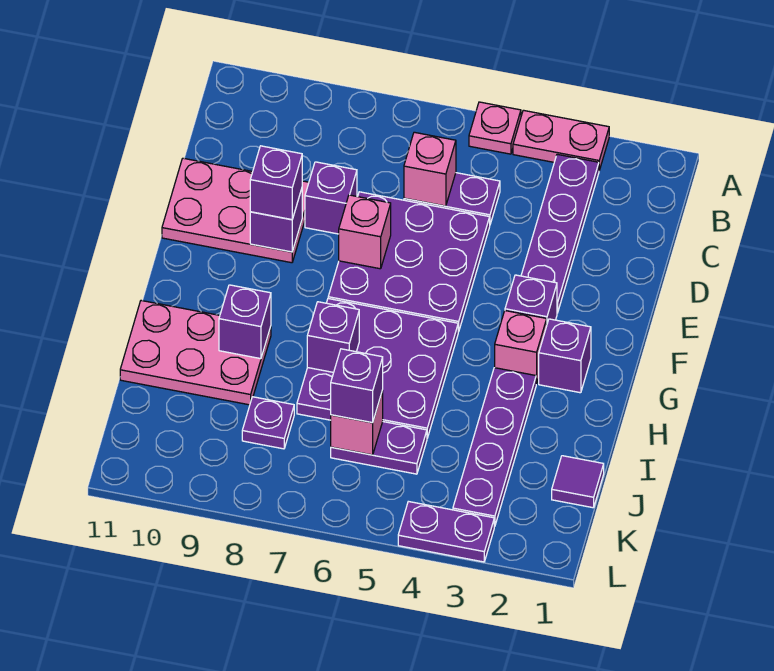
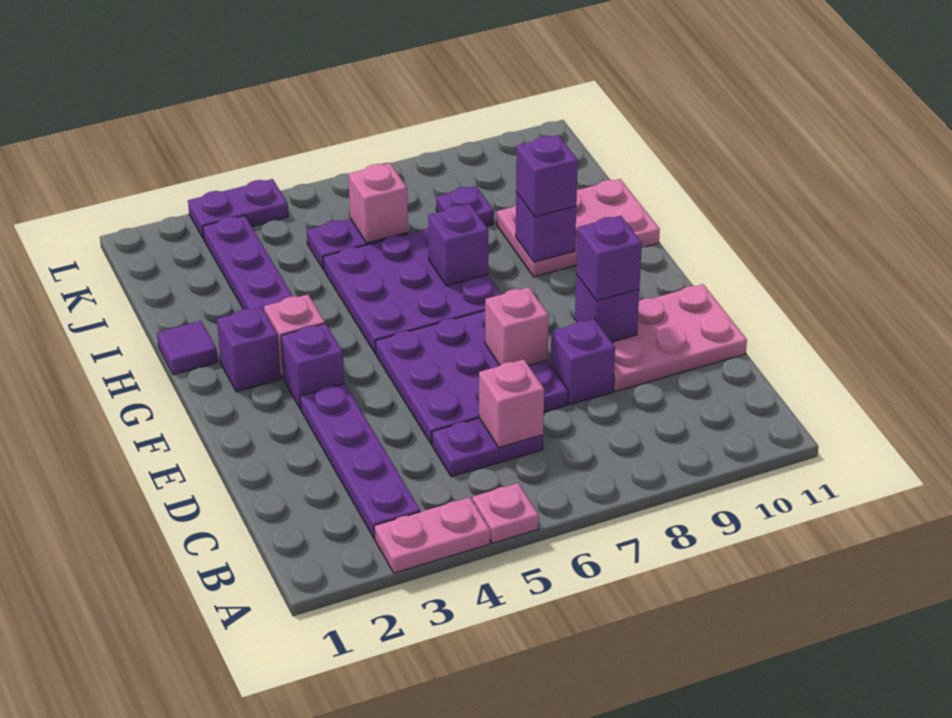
purple tile J1 level 1 -> purple tile H1 level 1
purple brick J6 level 3 -> purple brick H9 level 3

